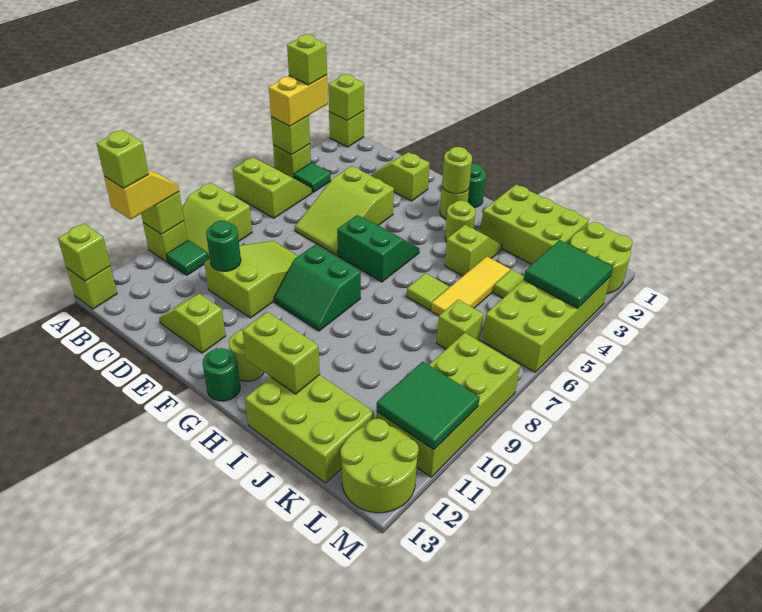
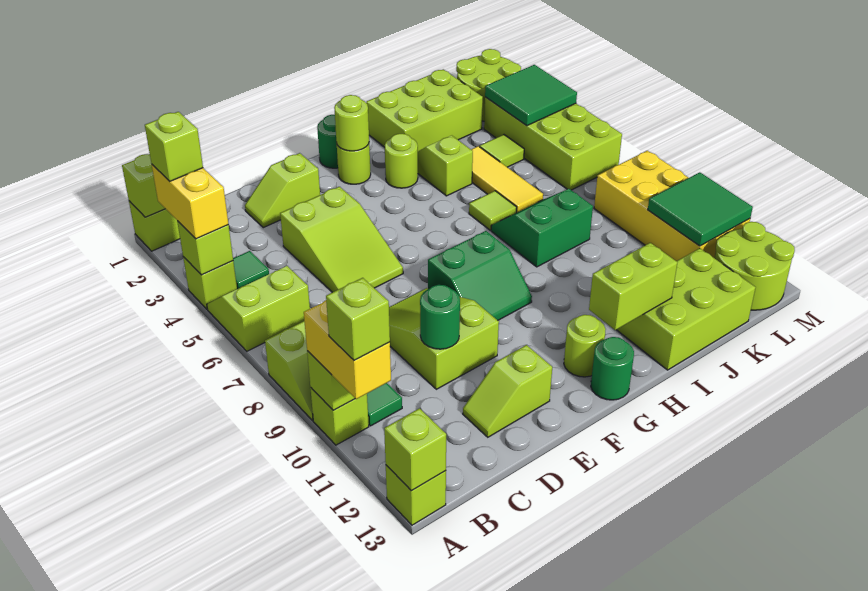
yellow slope A10:A11 level 3 top 11 -> yellow brick A10:A11 level 3
green slope F5:G6 level 1 top 6 -> green slope I7:J8 level 1 top 8
lime brick K7 level 1 -> none
lime brick L8:M11 level 1 -> yellow brick L8:M11 level 1

